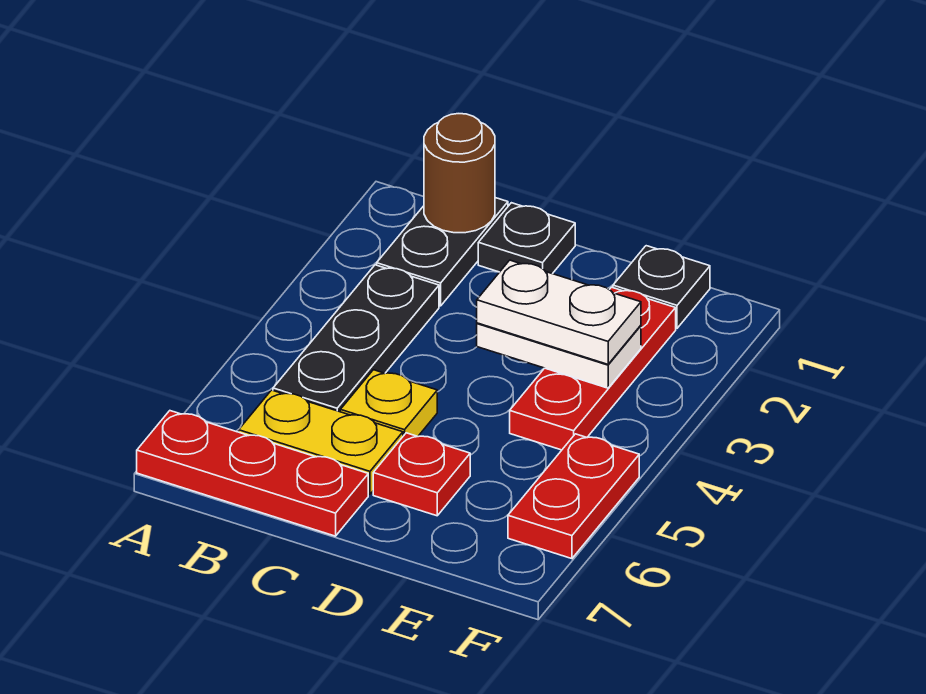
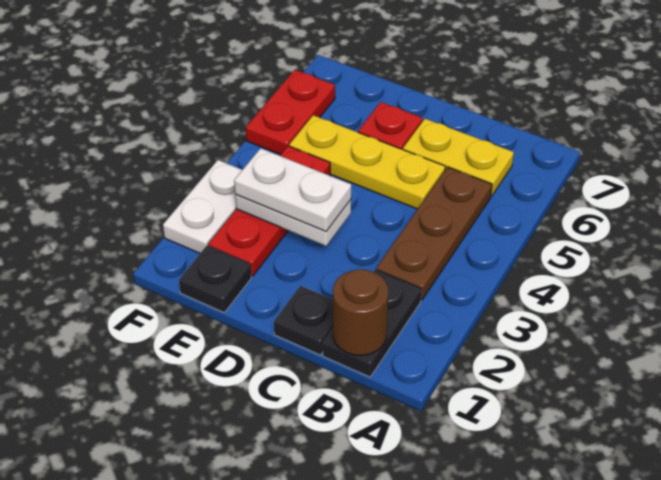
red plate A7:C7 level 1 -> none
black plate B3:B5 level 1 -> brown plate B3:B5 level 1
yellow plate C5 level 1 -> yellow plate C5:E5 level 1
none -> white plate F2:F3 level 1

